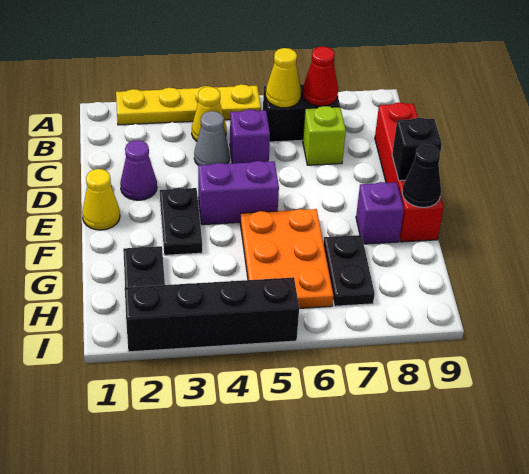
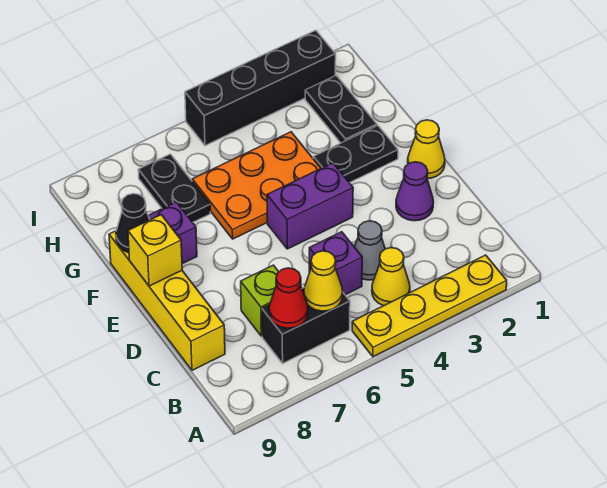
red brick C9:F9 level 1 -> yellow brick C9:F9 level 1
black plate E3:F3 level 1 -> black plate F2:F3 level 1
black brick E9 level 2 -> yellow brick E9 level 2
orange plate F5:H6 level 1 -> orange plate F4:G6 level 1

